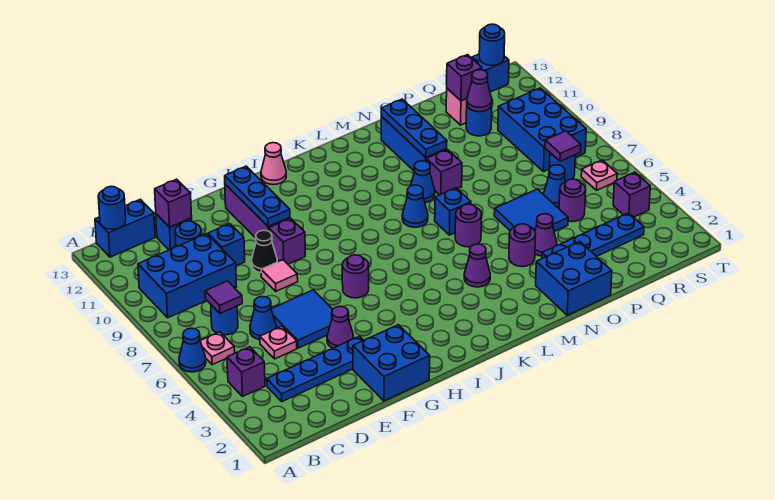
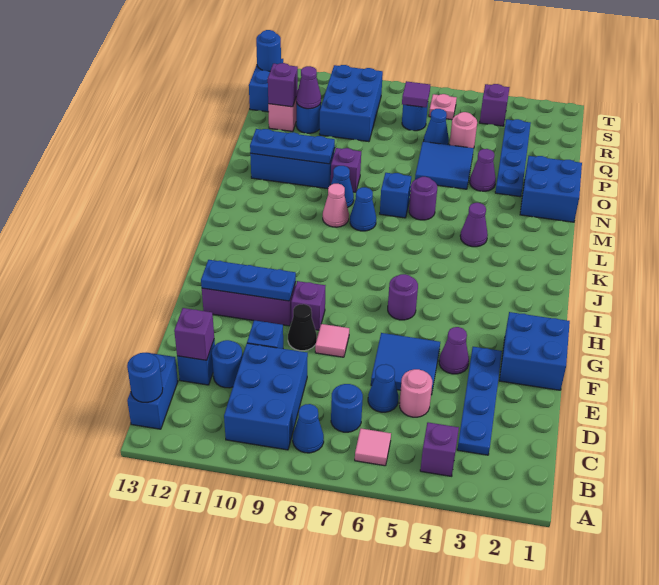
blue cone A6 level 1 -> blue cone B8 level 1
pink plate B6 level 1 -> pink tile B6 level 1
purple tile C7 level 2 -> none
pink plate D5 level 1 -> pink round brick D5 level 1
pink cone I13 level 1 -> pink cone L9 level 1
purple round brick N4 level 1 -> none
purple round brick Q5 level 1 -> pink round brick Q5 level 1
blue brick R8:S10 level 1 -> blue brick Q9:S10 level 1

